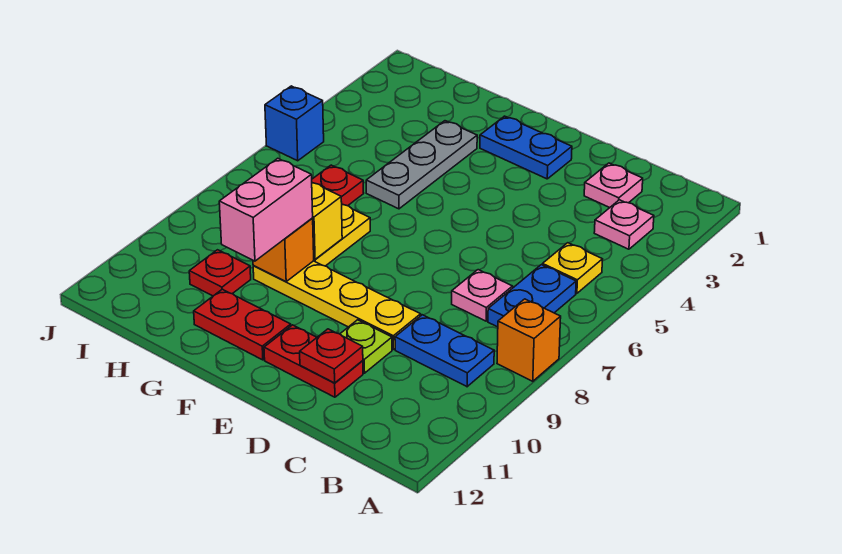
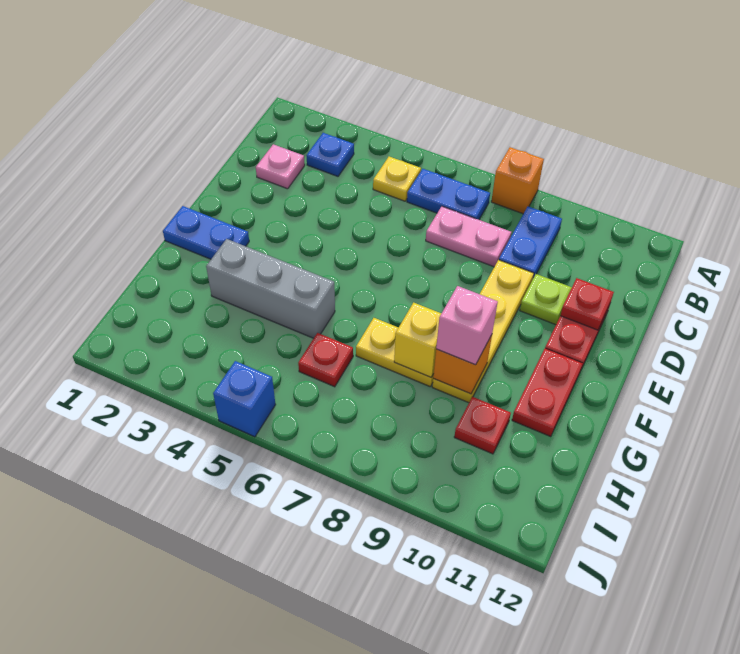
pink plate B3 level 1 -> blue plate B3 level 1
pink plate C7 level 1 -> pink plate C7:C8 level 1
blue plate E2:F2 level 1 -> blue plate F1:F2 level 1
grey plate G3:G5 level 1 -> grey brick G3:G5 level 1
pink brick G9:G10 level 3 -> pink brick G9 level 3

